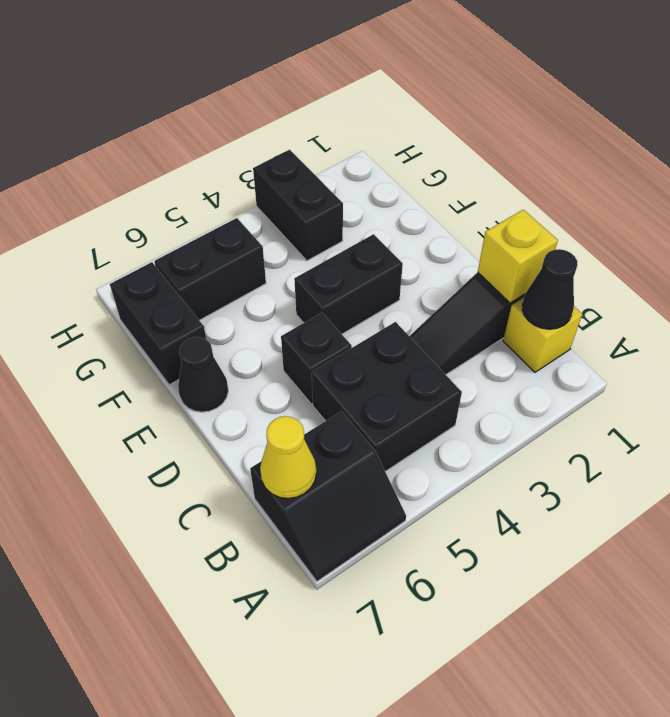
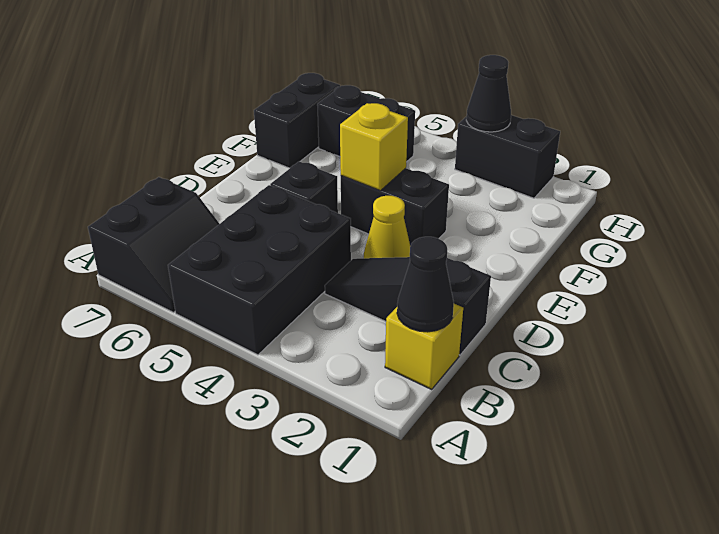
black slope A6:B7 level 1 top B -> black slope A6:B7 level 1 top 7
black brick B4:C5 level 1 -> black brick A4:C5 level 1
yellow cone B7 level 2 -> yellow cone D3 level 1
yellow brick C1 level 2 -> yellow brick E4 level 2
black cone E7 level 1 -> black cone H3 level 2
black brick G3:H3 level 1 -> black brick H2:H3 level 1

